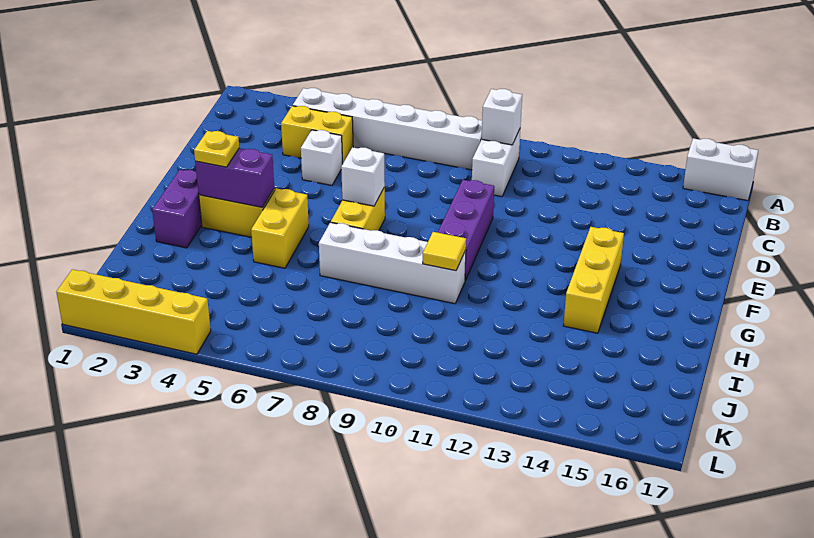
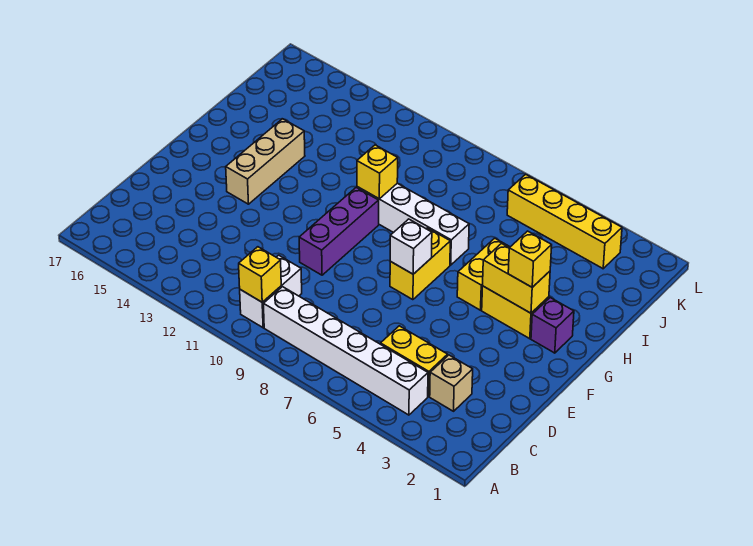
white brick A16:A17 level 1 -> none
white brick B10 level 2 -> yellow brick B10 level 2
none -> tan brick C3 level 1
white brick D5 level 1 -> none
yellow brick F14:H14 level 1 -> tan brick F14:H14 level 1
purple brick G2:H2 level 1 -> purple brick G2 level 1
purple brick G3:G4 level 2 -> yellow brick G3:G4 level 2
yellow plate G3 level 3 -> yellow brick G3 level 3
yellow tile H10 level 2 -> yellow brick H10 level 2
yellow brick L1:L4 level 1 -> yellow brick K3:K6 level 1

